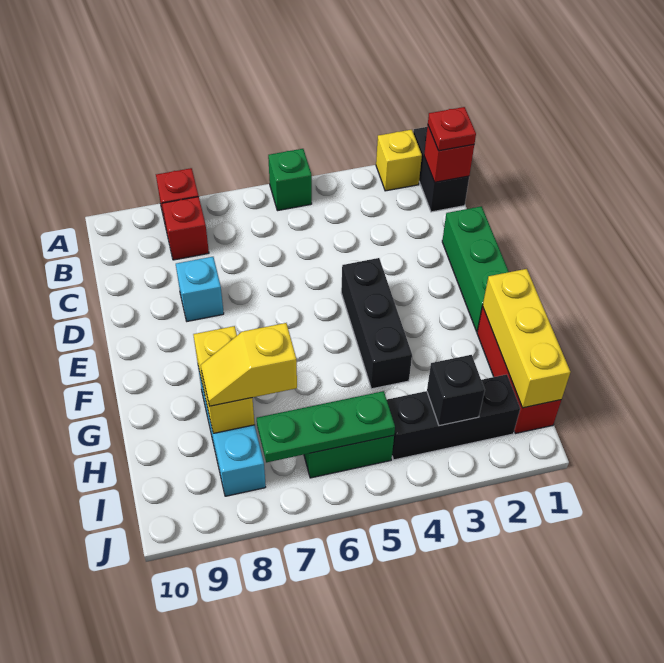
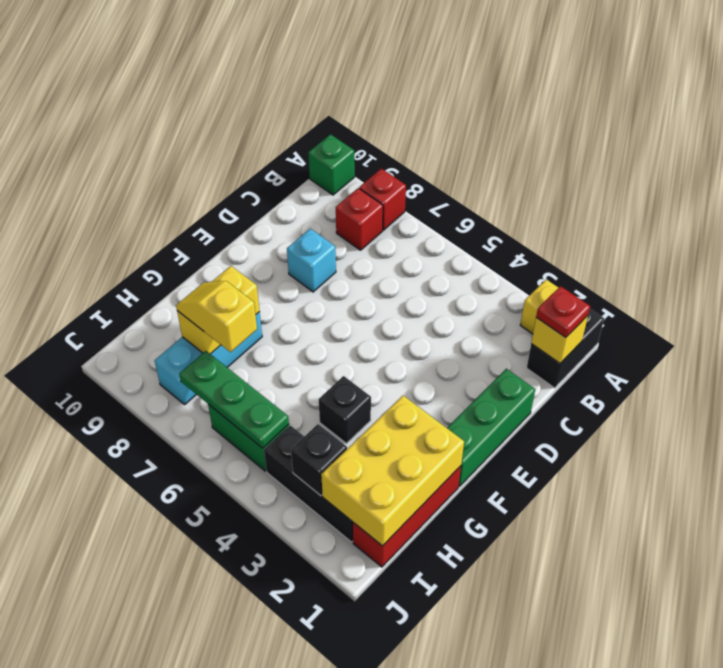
green brick A5 level 1 -> green brick A10 level 1
red brick B1 level 2 -> yellow brick B1 level 2
black brick E4:G4 level 1 -> black brick G4 level 1
yellow brick G1:I1 level 2 -> yellow brick G1:I2 level 2

